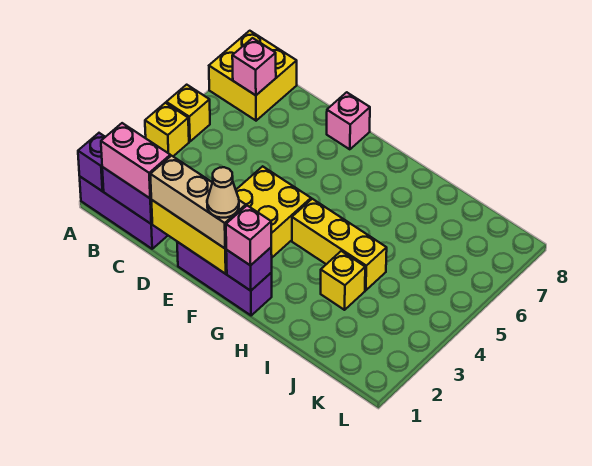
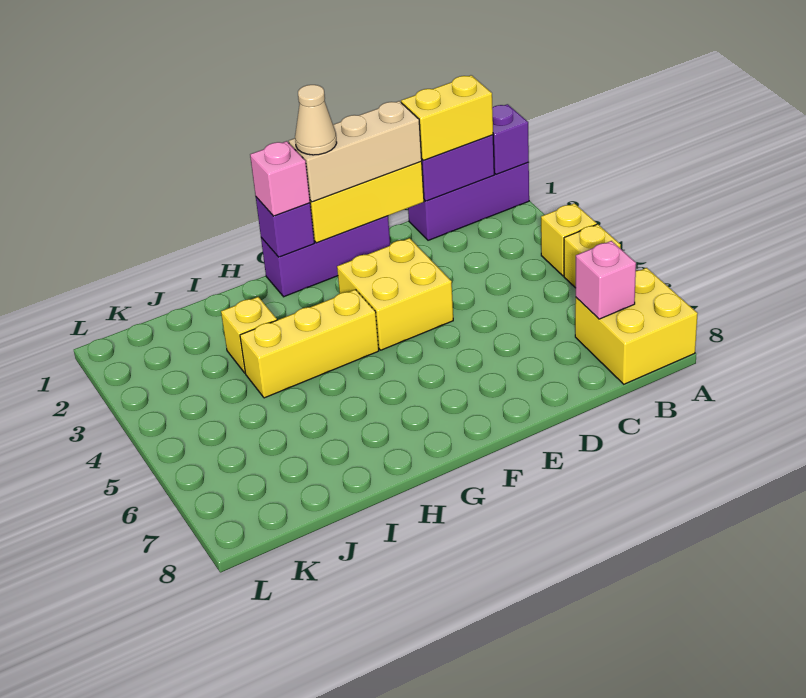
pink brick B1:C1 level 3 -> yellow brick B1:C1 level 3
pink brick E8 level 1 -> none

